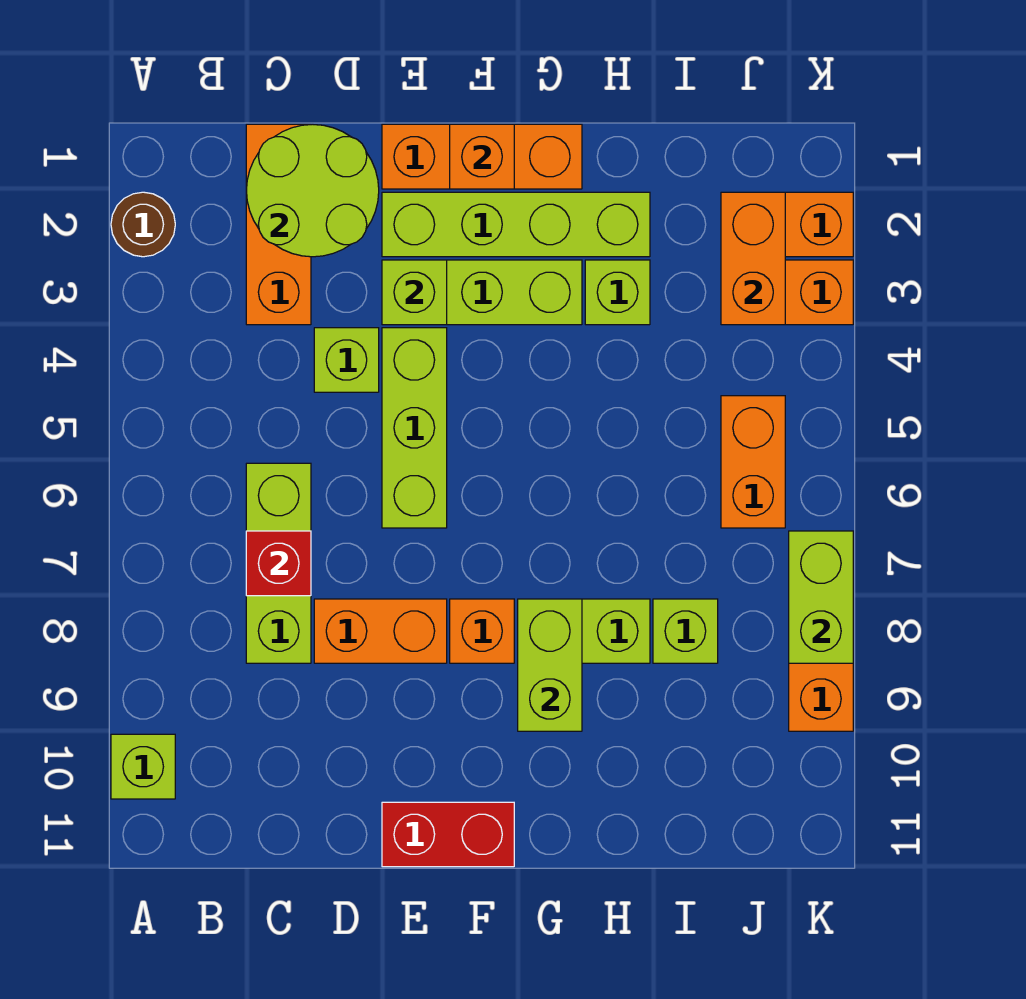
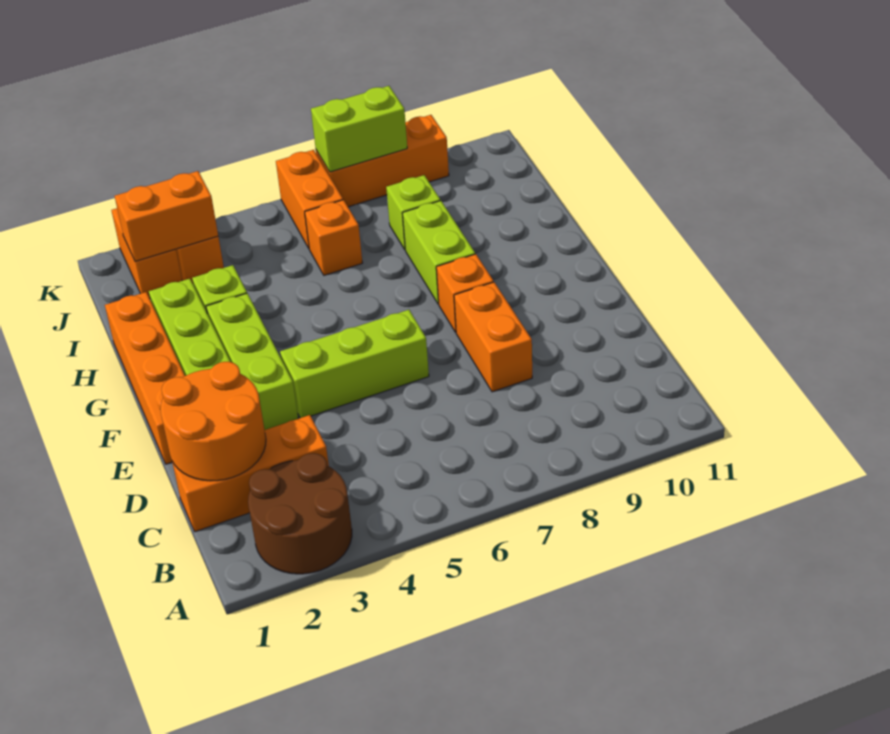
brown round brick A2 level 1 -> brown round brick A2:B3 level 1
lime brick A10 level 1 -> none
lime round brick C1:D2 level 2 -> orange round brick C1:D2 level 2
lime brick C6:C8 level 1 -> none
red brick C7 level 2 -> none
lime brick D4 level 1 -> none
orange brick E1:G1 level 1 -> orange brick E1:H1 level 1
lime brick E3 level 2 -> none
red brick E11:F11 level 1 -> none
orange brick F1 level 2 -> orange brick I6 level 1
lime brick G8:G9 level 2 -> none
orange brick J5:J6 level 1 -> orange brick J6:K6 level 1

